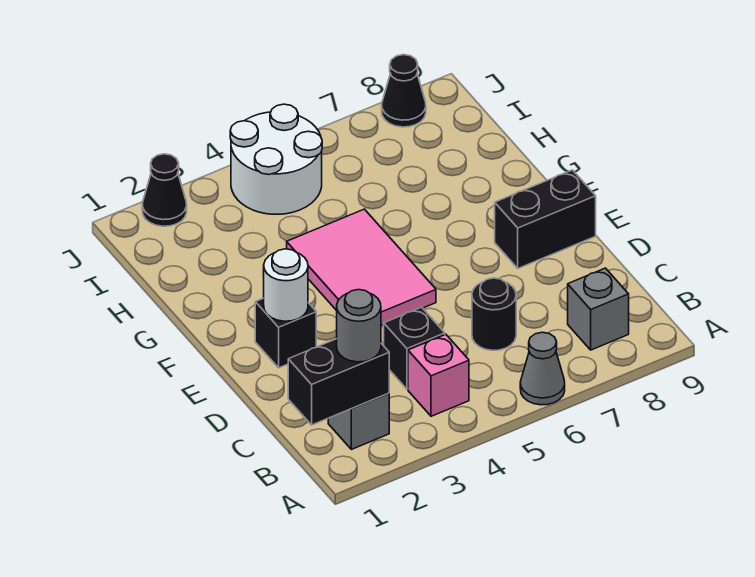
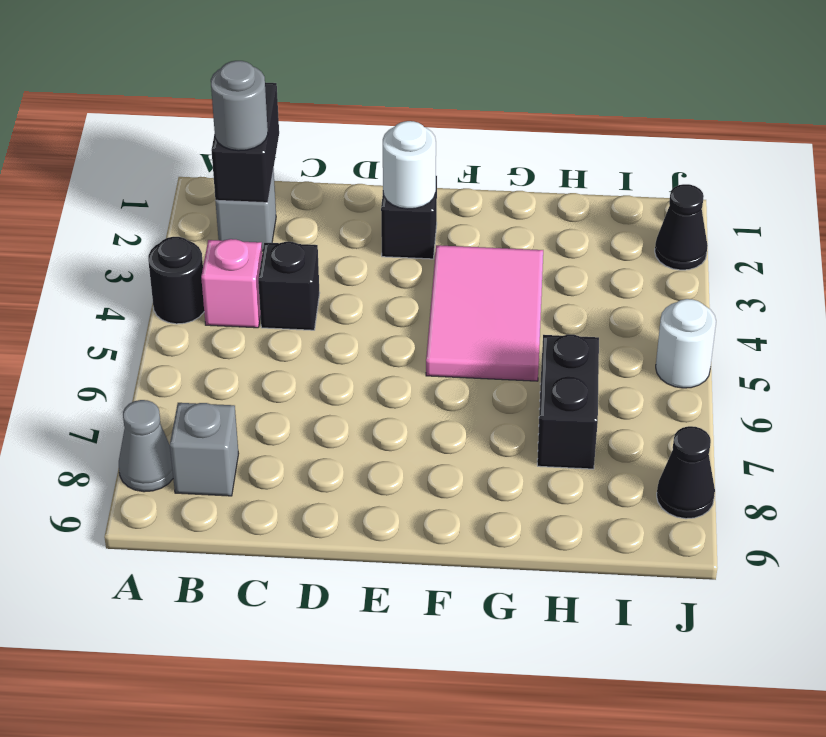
grey cone A6 level 1 -> grey cone A8 level 1
black round brick C6 level 1 -> black round brick A4 level 1
pink tile E4:G5 level 1 -> pink tile F3:G5 level 1
black brick E8:E9 level 1 -> black brick H6:H7 level 1
white round brick I4:J5 level 1 -> white round brick J5 level 1

